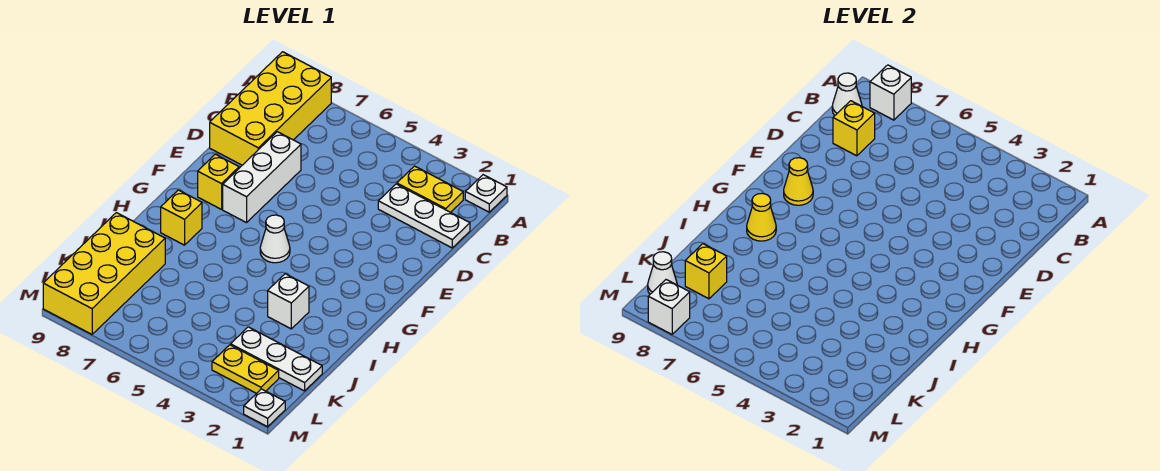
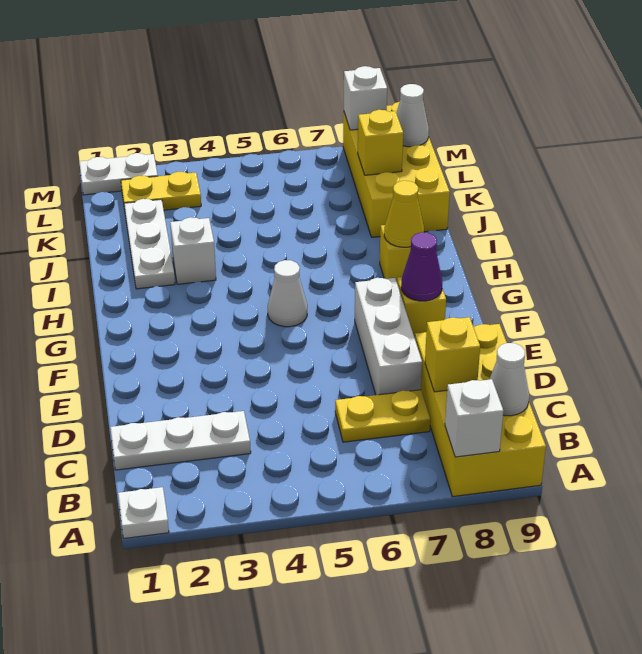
yellow plate B2:B3 level 1 -> yellow plate C6:C7 level 1
yellow cone F8 level 2 -> purple cone F8 level 2
white plate K1:K3 level 1 -> white plate I2:K2 level 1
white plate M1 level 1 -> white plate M1:M2 level 1

